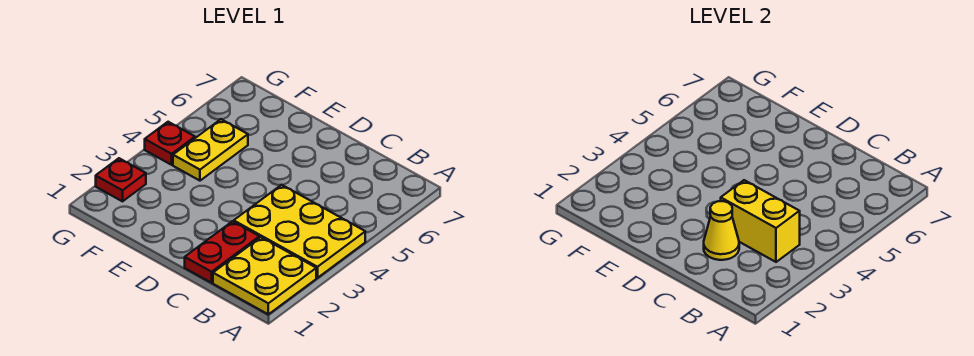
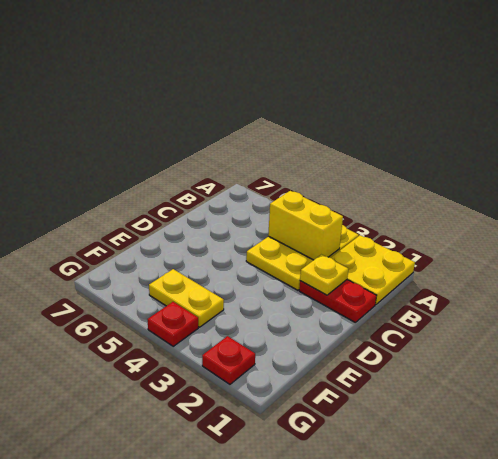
yellow brick B3:C3 level 2 -> yellow brick B3:B4 level 2
yellow cone C2 level 2 -> yellow plate C2 level 2

